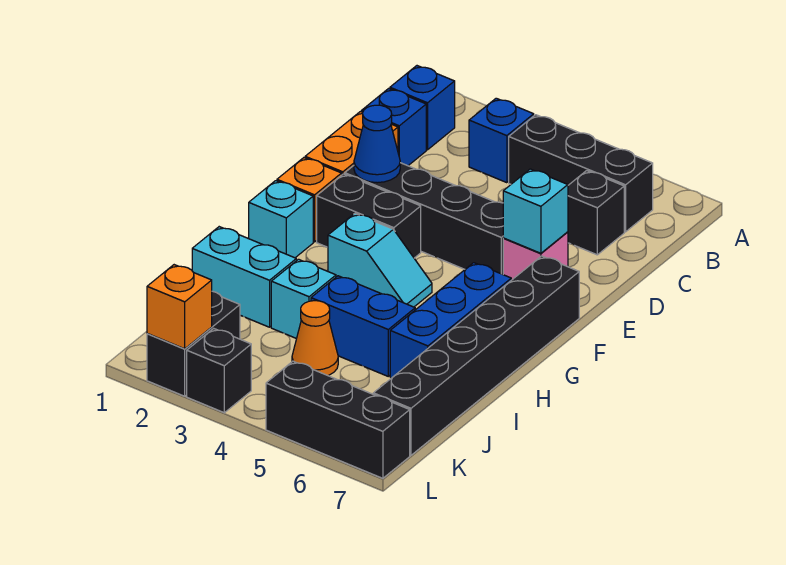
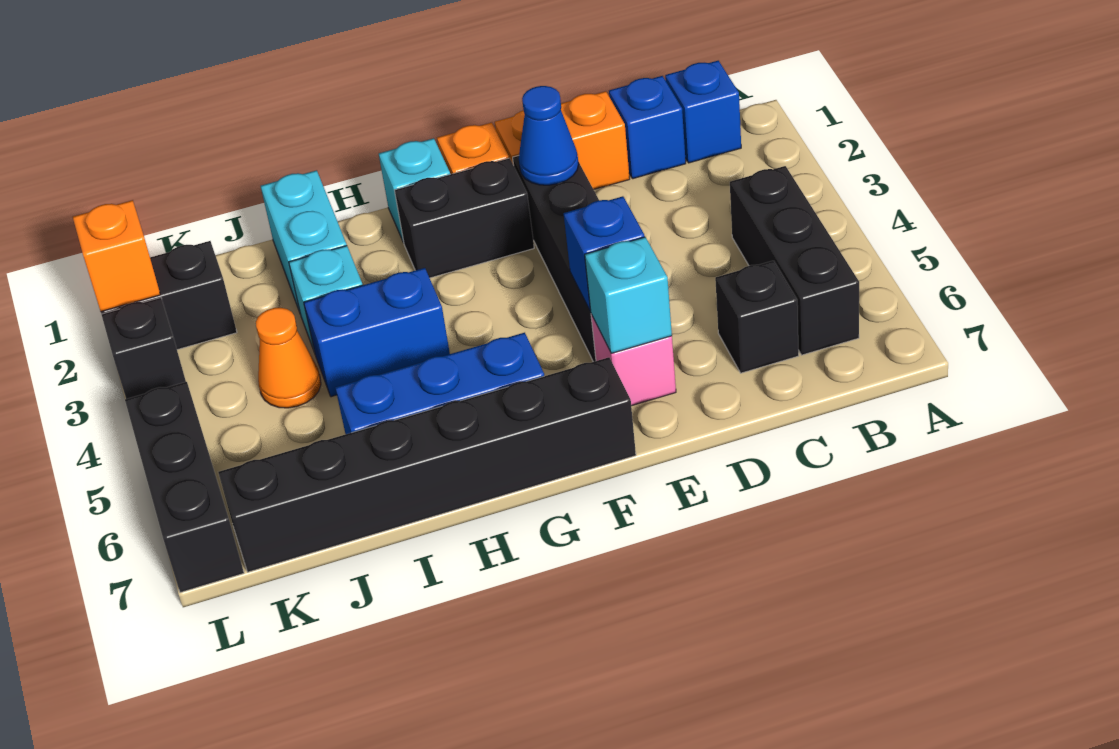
blue brick B3 level 1 -> blue brick E5 level 2
black brick F2:F3 level 1 -> black brick F2:G2 level 1
cyan slope G3:G4 level 1 top 3 -> none
blue brick I4:I5 level 1 -> blue brick H4:I4 level 1

